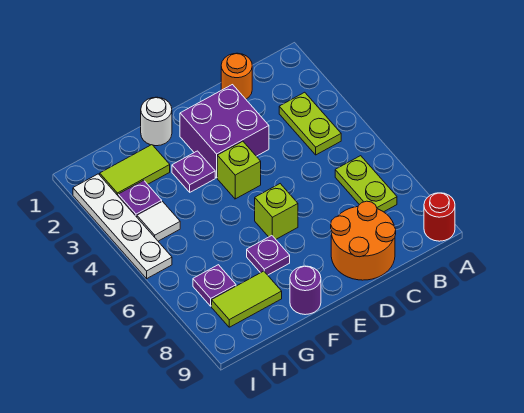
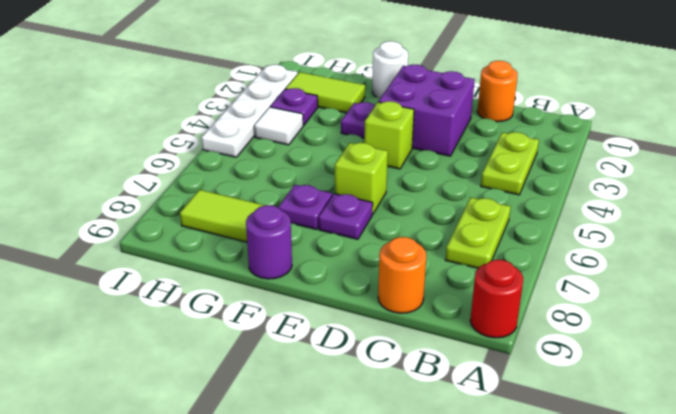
orange round brick C8:D9 level 1 -> orange round brick C9 level 1
purple plate H7 level 1 -> purple plate E7 level 1

